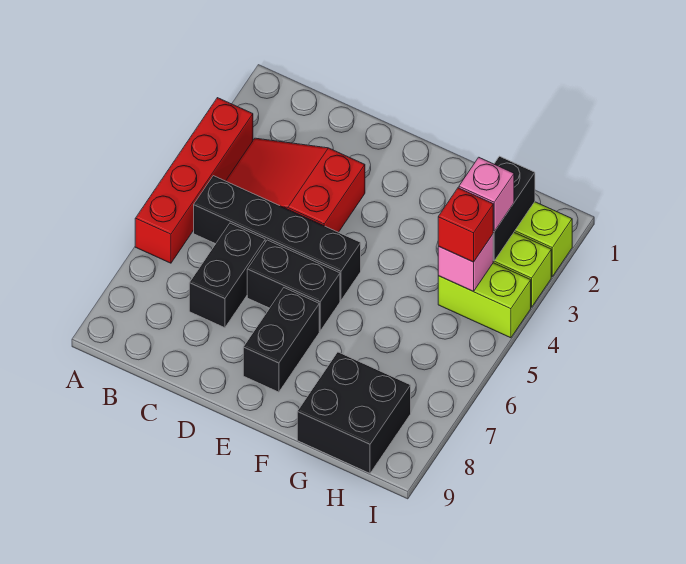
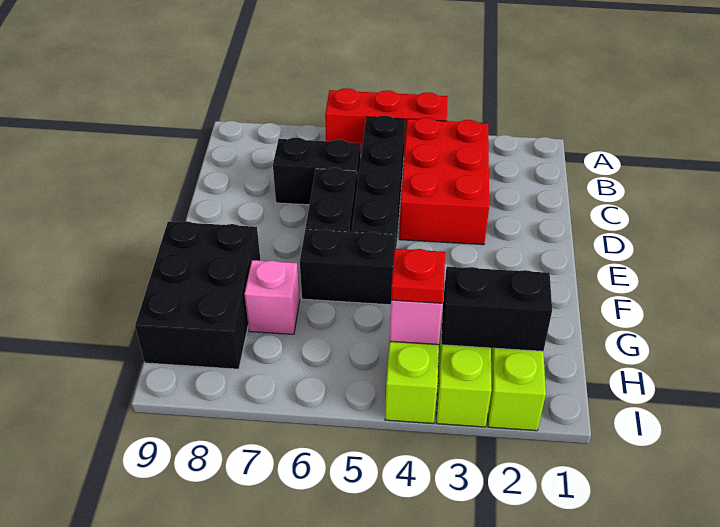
red brick A3:A6 level 1 -> red brick A4:A6 level 1
red slope B3:D4 level 1 top D -> red brick B3:D4 level 1
black brick E7:E8 level 1 -> black brick F5:F6 level 1
black brick G8:H9 level 1 -> black brick F8:H9 level 1
pink brick H3 level 3 -> pink brick G7 level 1
red brick H4 level 3 -> red plate H4 level 3

